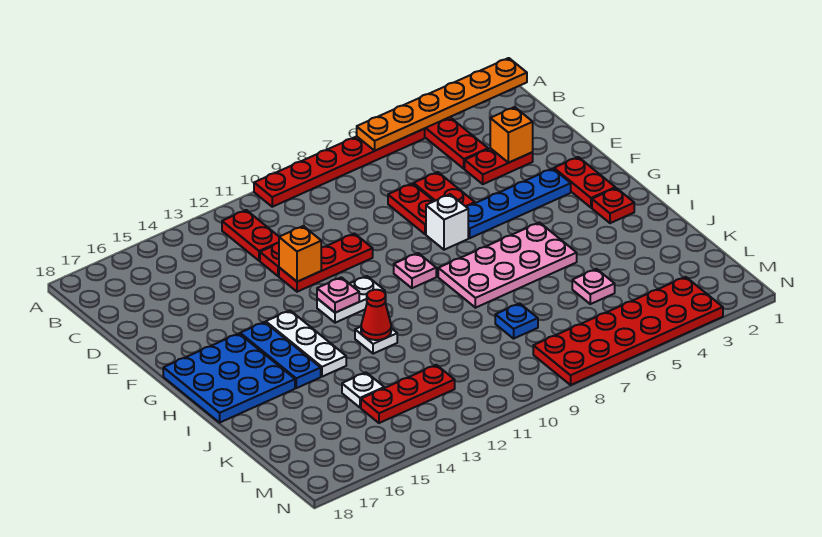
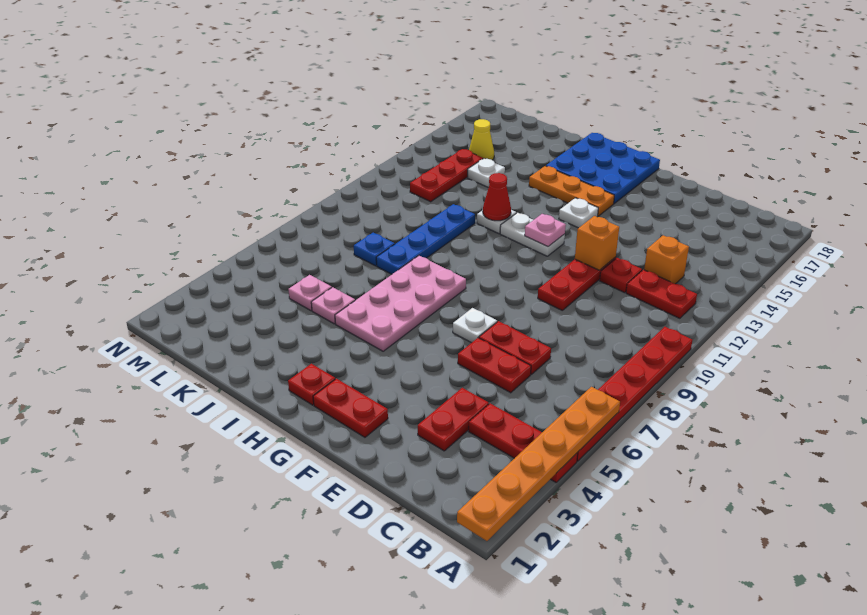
orange brick D3 level 2 -> orange brick C13 level 1
blue plate F3:F6 level 1 -> blue plate J8:J11 level 1
white brick F7 level 1 -> white plate F7 level 1
pink plate G9 level 1 -> pink plate J5 level 1
white plate G11:G12 level 1 -> white plate G12:H12 level 1
white plate G14:I14 level 1 -> white plate G14 level 1
blue plate G15:I15 level 1 -> orange plate G15:I15 level 1
none -> yellow cone L15 level 1
red plate M3:N8 level 1 -> none

